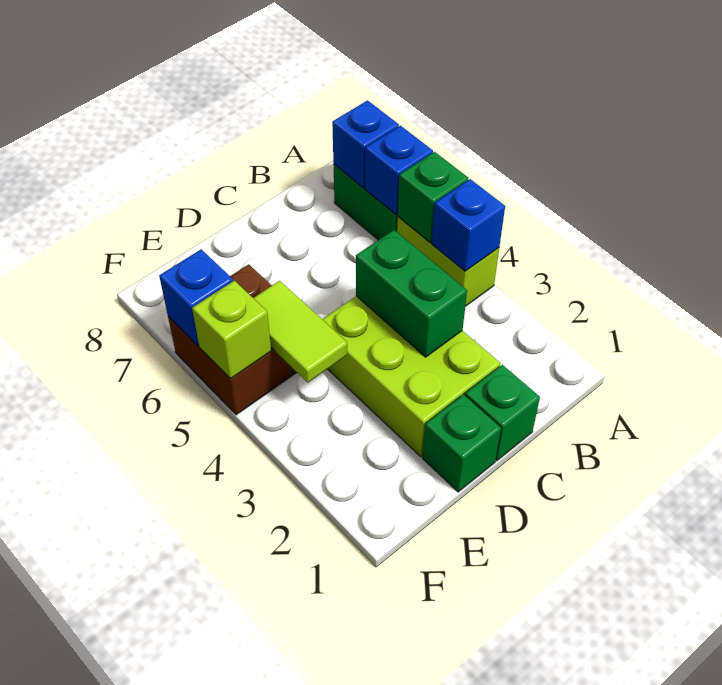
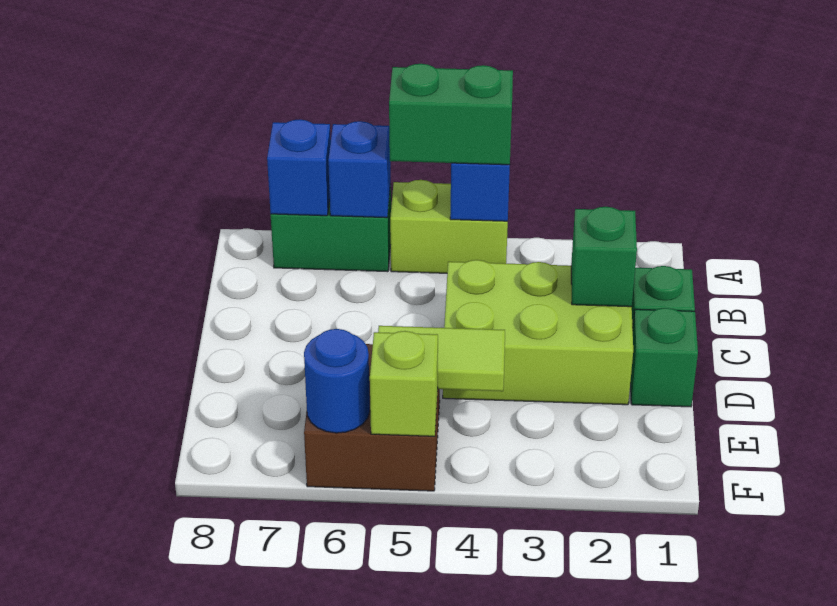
green brick A5 level 2 -> green brick C2 level 2
green brick C3:C4 level 2 -> green brick A4:A5 level 3
blue brick F6 level 2 -> blue round brick F6 level 2

